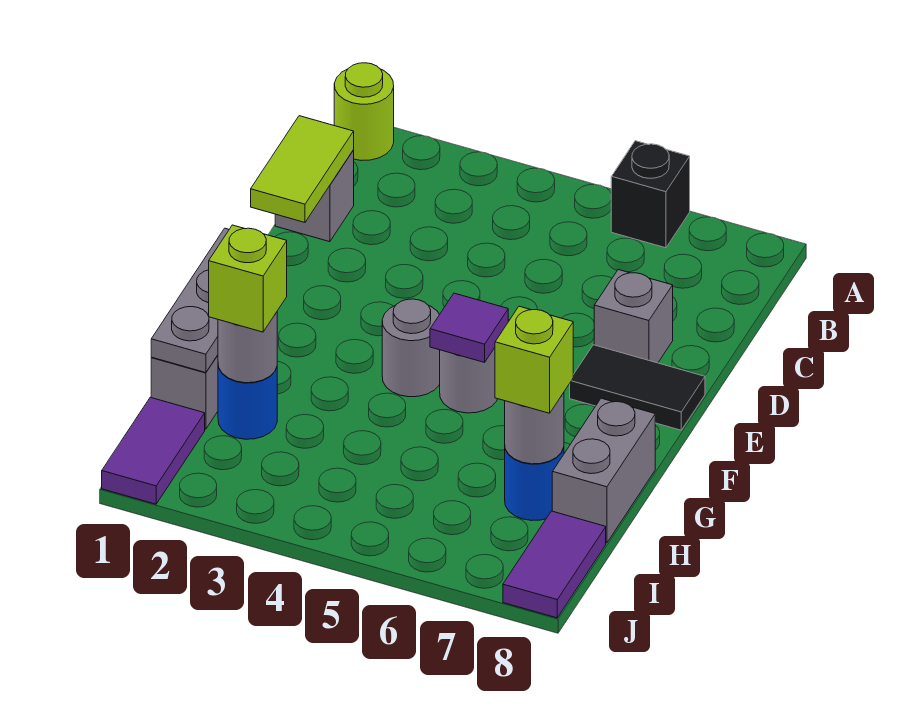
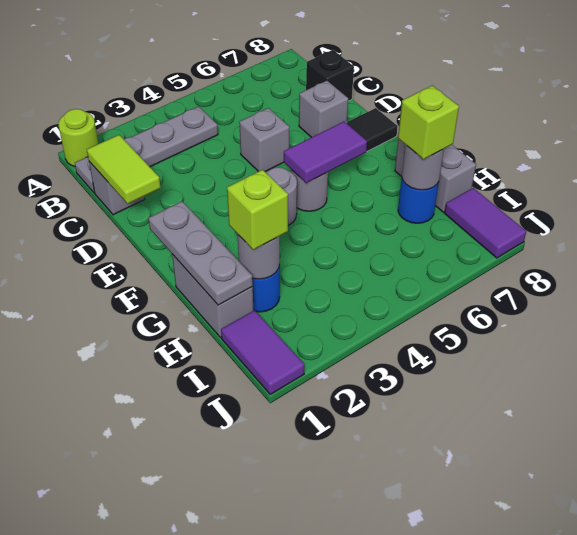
black brick A6 level 1 -> black brick C8 level 1
none -> grey plate B1:B4 level 1
none -> grey brick D5 level 1
purple tile F5 level 2 -> purple tile F5:F6 level 2

